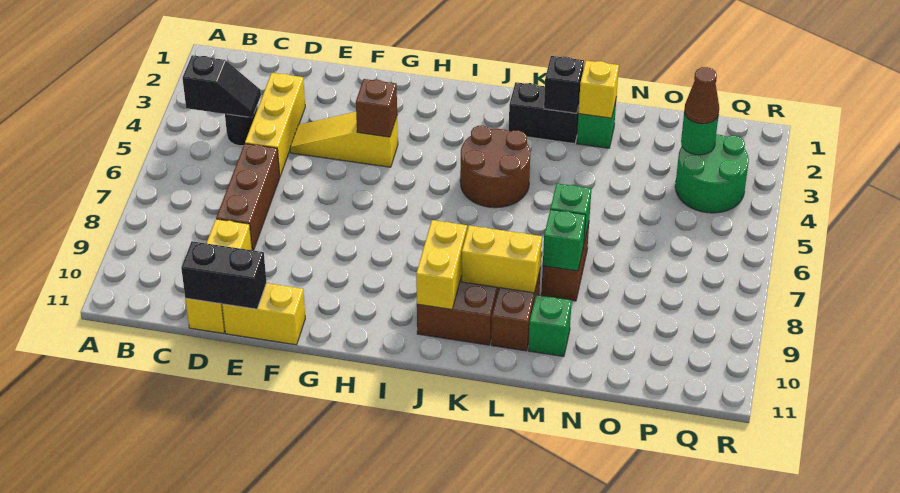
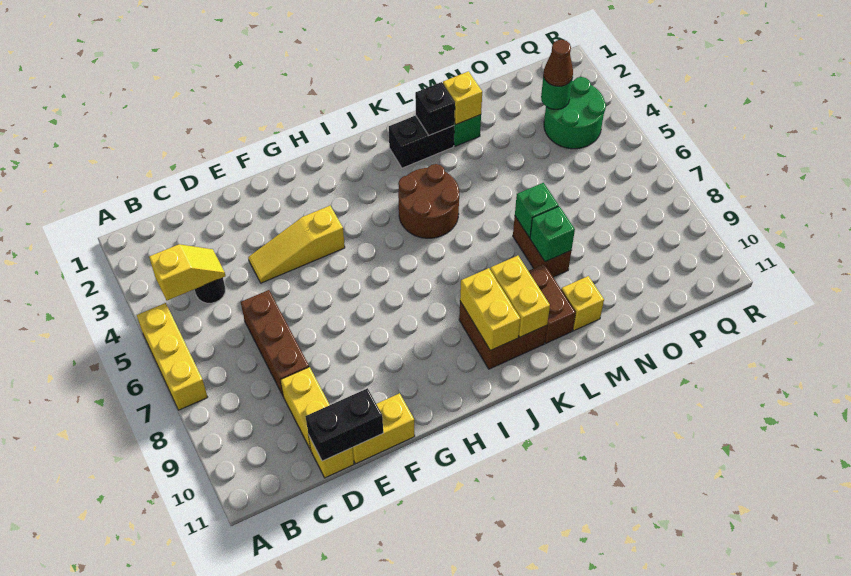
black slope B4:C4 level 2 top B -> yellow slope B4:C4 level 2 top B
yellow brick D3:D5 level 1 -> yellow brick A5:A7 level 1
brown brick G4 level 2 -> none
yellow brick K9:L9 level 2 -> yellow brick K9:K10 level 2
green brick M10 level 1 -> yellow brick M10 level 1

